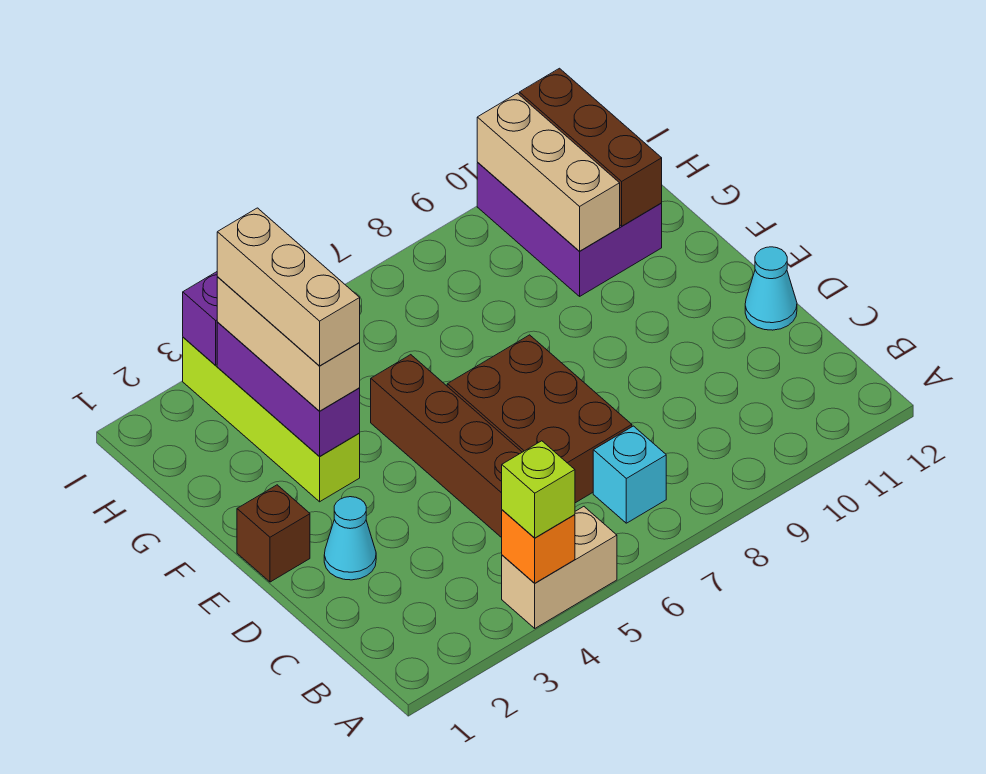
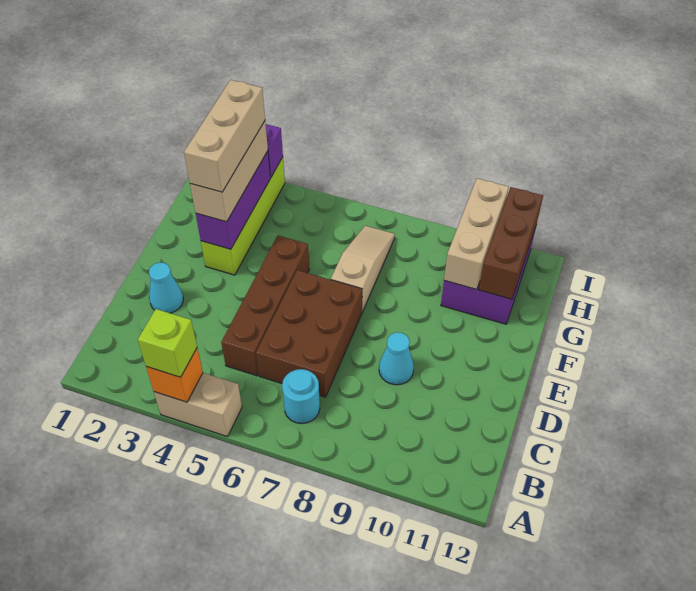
cyan brick B7 level 1 -> cyan round brick B7 level 1
cyan cone D12 level 1 -> cyan cone D9 level 1
brown brick E1 level 1 -> none
none -> tan slope F7:H7 level 1 top F

